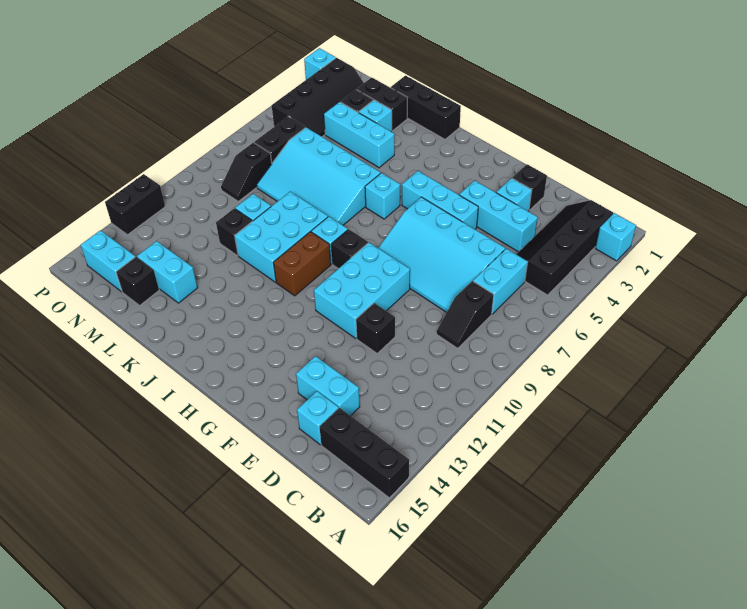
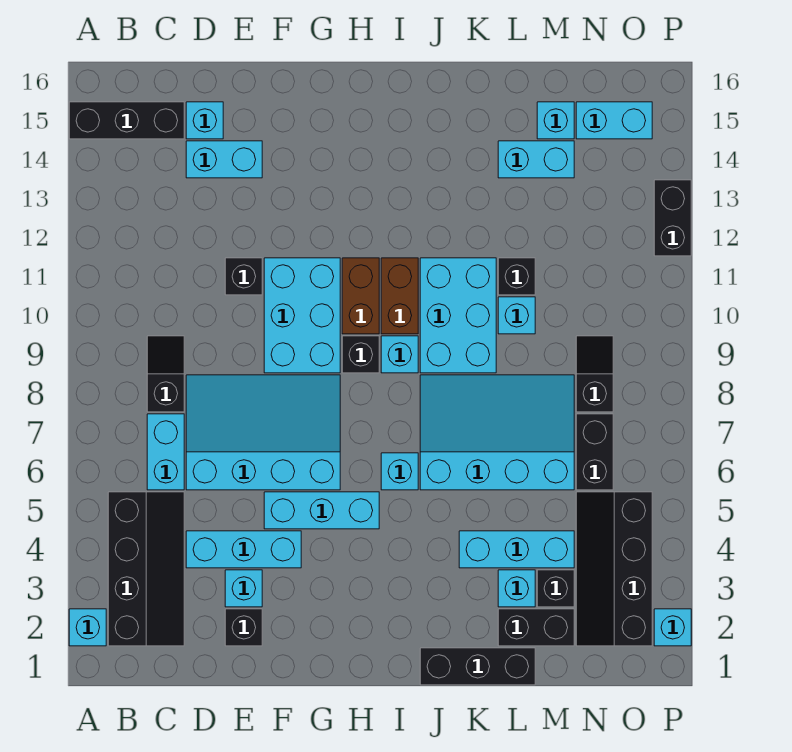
none -> brown brick H10:H11 level 1
black brick M15 level 1 -> cyan brick M15 level 1

